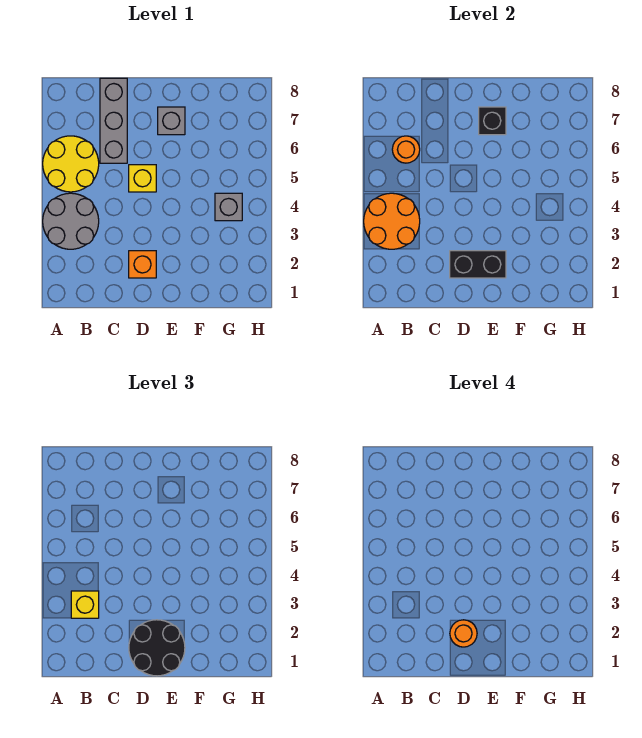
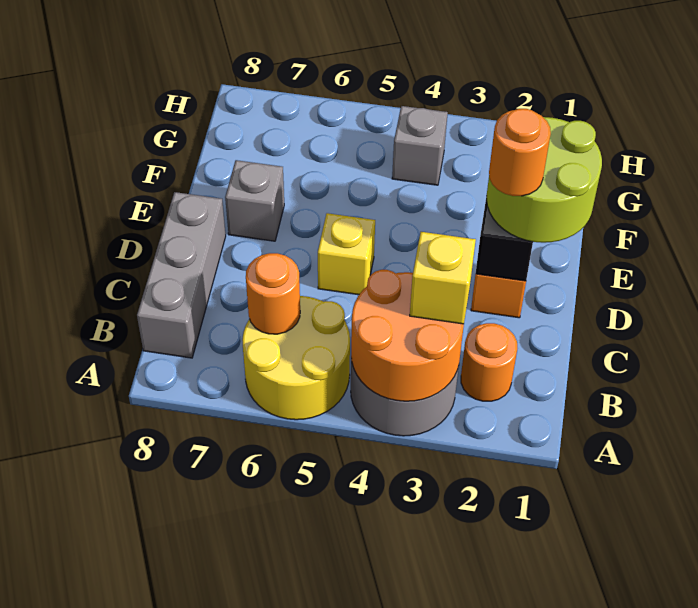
none -> orange round brick B2 level 1
grey brick C6:C8 level 1 -> grey brick B8:D8 level 1
black round brick D1:E2 level 3 -> lime round brick D1:E2 level 3
black brick E7 level 2 -> none

